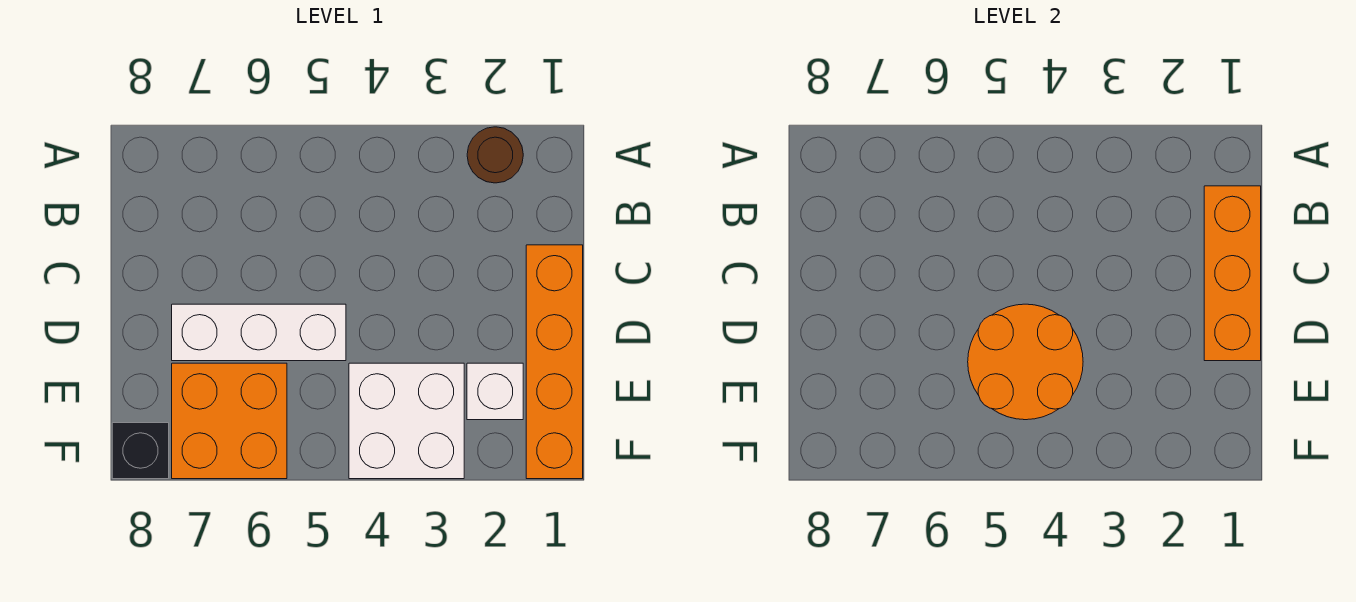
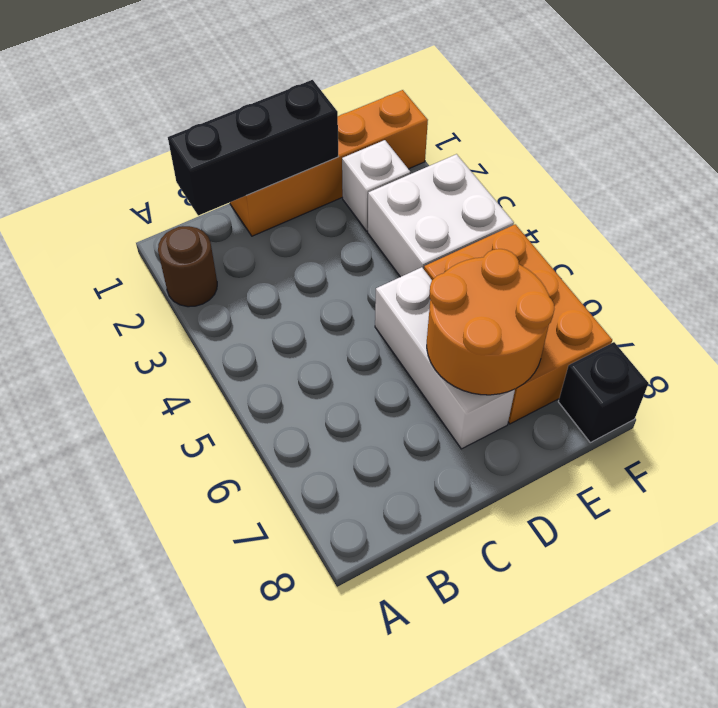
orange brick B1:D1 level 2 -> black brick B1:D1 level 2
orange round brick D4:E5 level 2 -> orange round brick D6:E7 level 2
orange brick E6:F7 level 1 -> orange brick E5:F7 level 1

